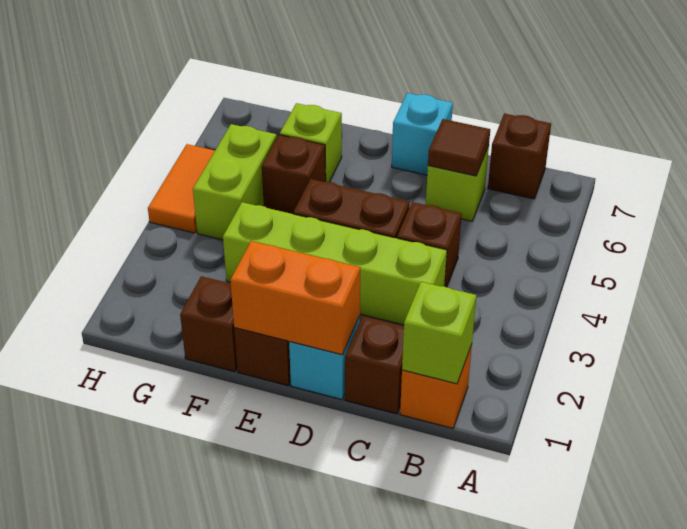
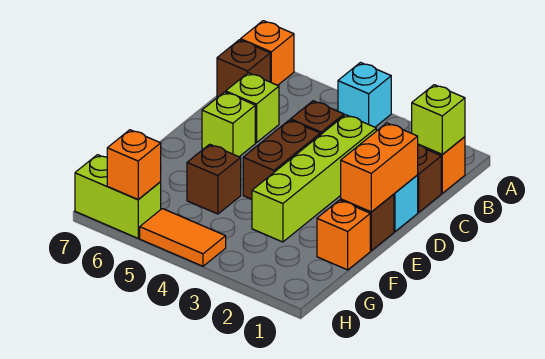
none -> orange brick A7 level 1
brown tile C6 level 2 -> none
cyan brick D7 level 1 -> cyan brick A4 level 1
brown brick F1 level 1 -> orange brick F1 level 1
lime brick F6 level 1 -> lime brick D6 level 1
lime brick G4:G5 level 1 -> lime brick H6:H7 level 1
none -> orange brick H6 level 2

